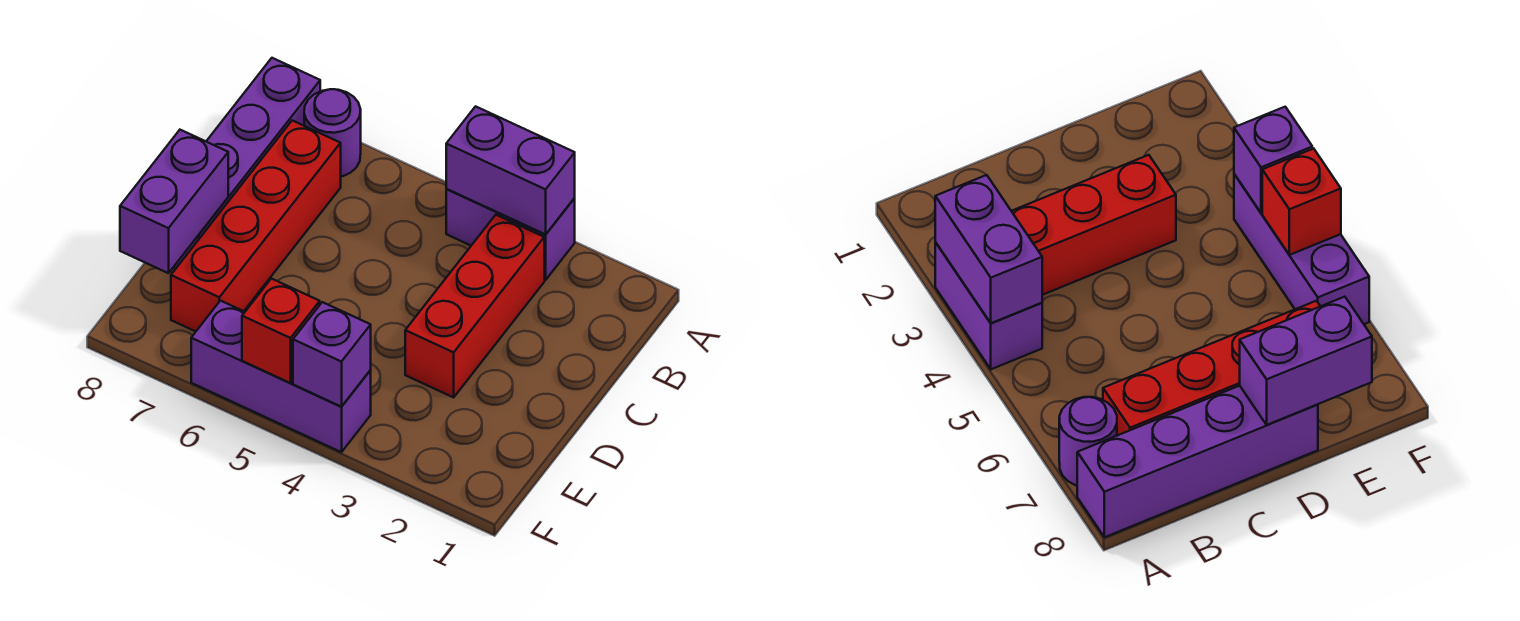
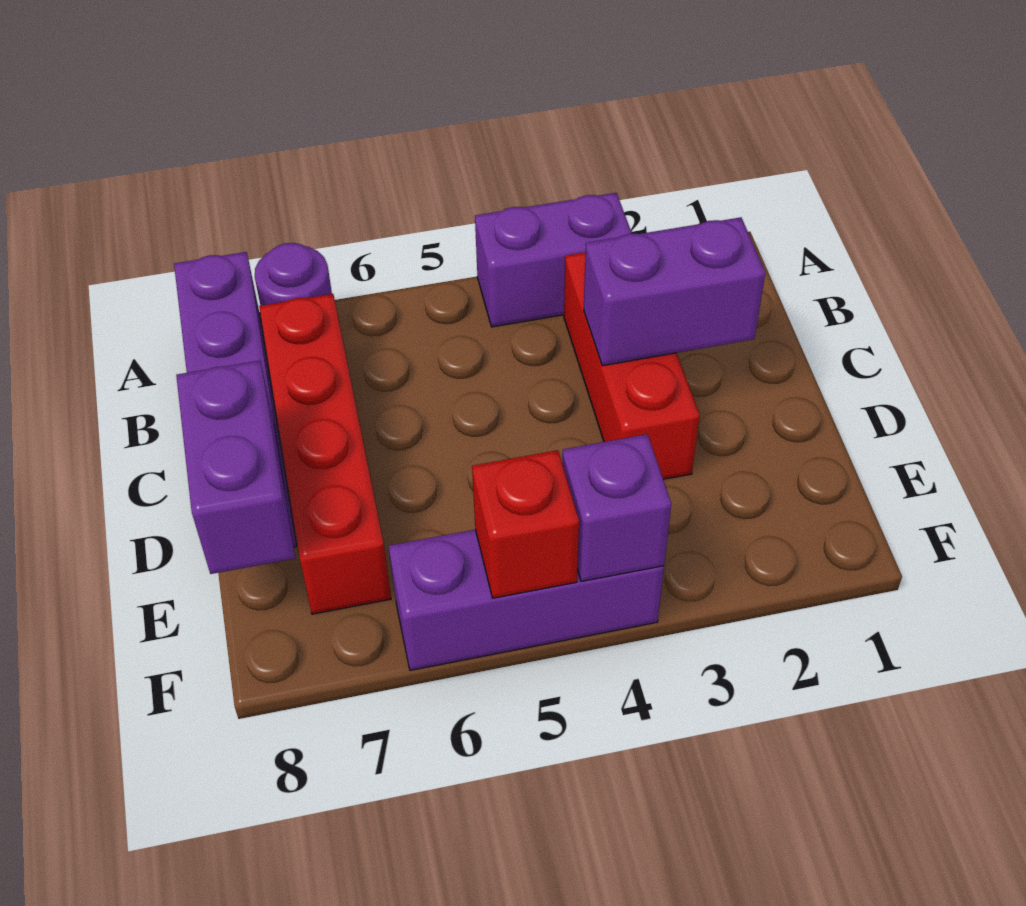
purple brick A3:A4 level 2 -> purple brick C2:C3 level 2

